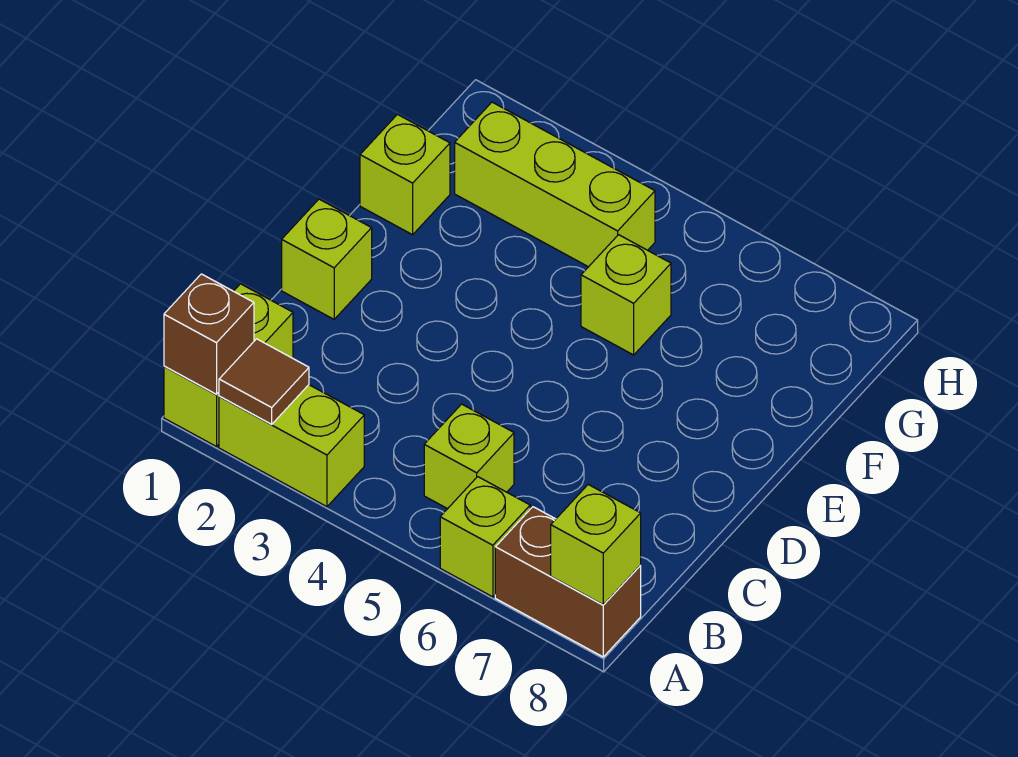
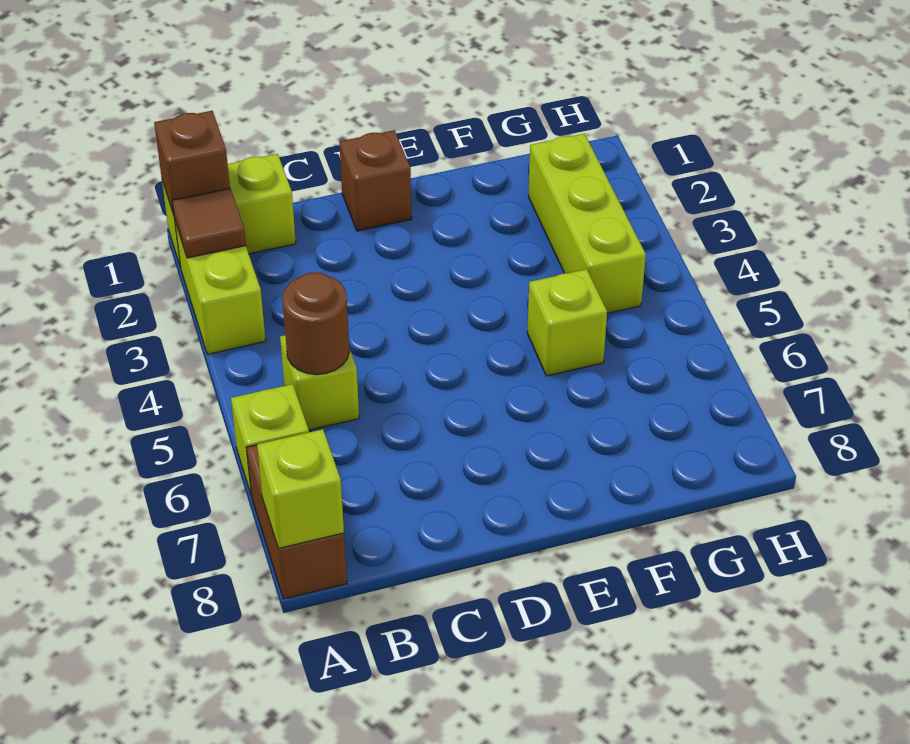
none -> brown round brick B5 level 2
lime brick D1 level 1 -> brown brick D1 level 1
lime brick F1 level 1 -> none

